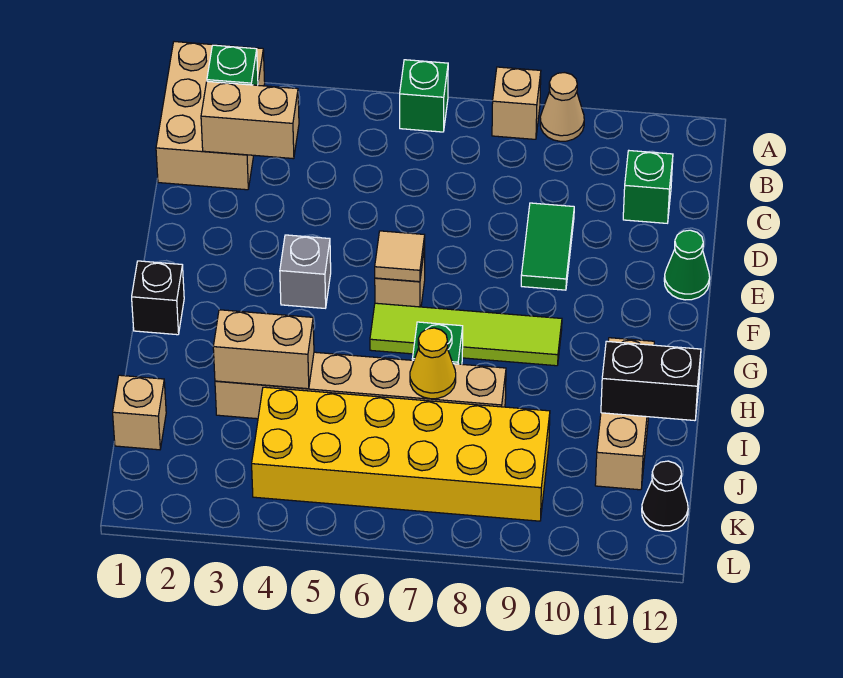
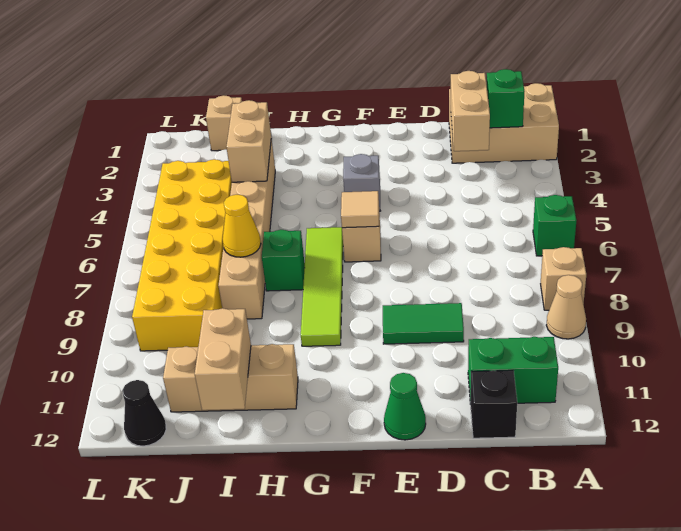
green brick C11 level 1 -> green brick B11:C11 level 1
black brick G1 level 1 -> black brick C12 level 1
black brick I11:I12 level 2 -> tan brick I11:I12 level 2

